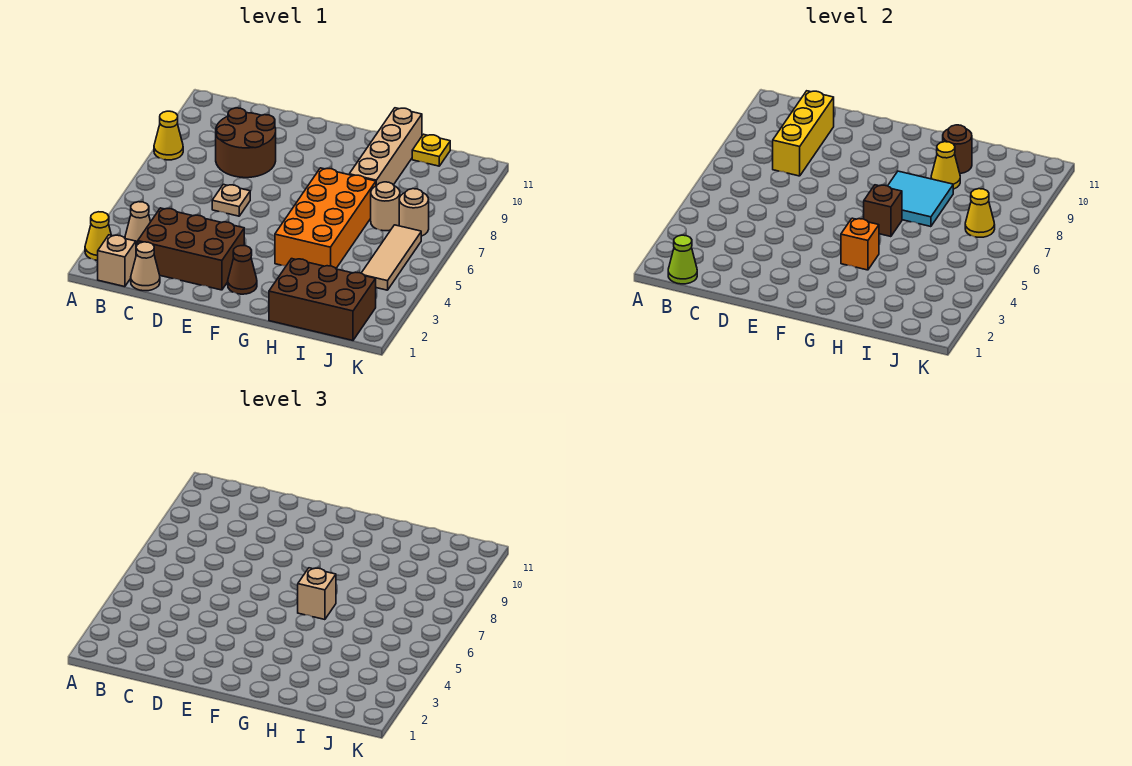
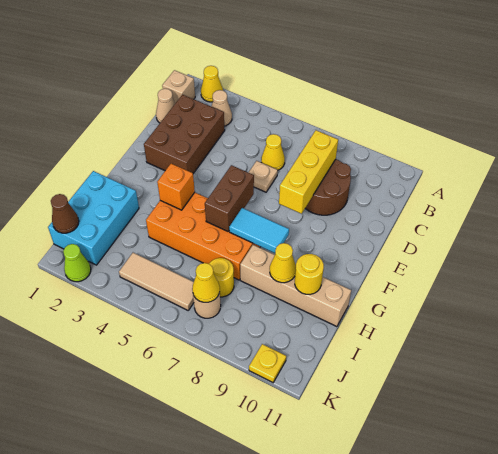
yellow cone A8 level 1 -> yellow cone C6 level 1
lime cone B1 level 2 -> lime cone K2 level 1
yellow brick C8:C10 level 2 -> yellow brick C8:E8 level 2
brown cone F2 level 1 -> brown cone J1 level 2
brown brick G6 level 2 -> brown brick F6:G6 level 2
tan brick G6 level 3 -> none
cyan tile G7:H8 level 2 -> cyan tile G7:G8 level 2
brown brick H1:J2 level 1 -> cyan brick H1:J2 level 1
brown round brick H10 level 2 -> yellow round brick H10 level 2
tan round brick I7 level 1 -> yellow round brick I7 level 1
yellow plate I11 level 1 -> yellow plate K10 level 1

